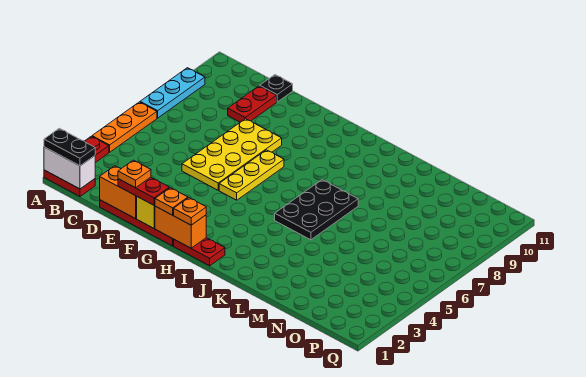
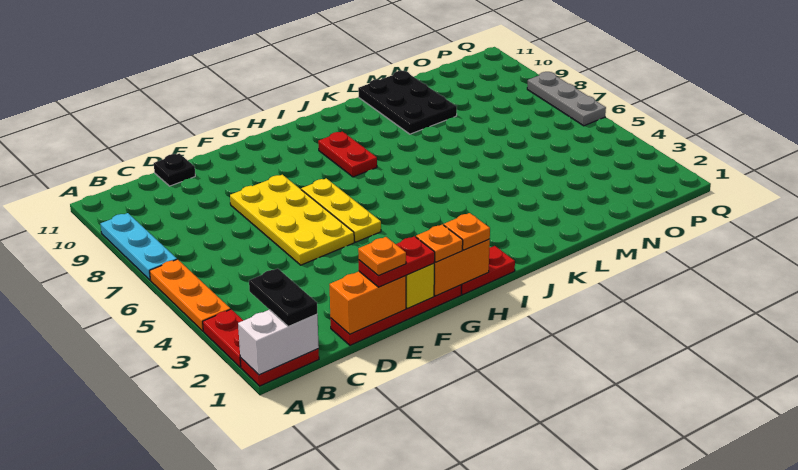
black plate A1:B1 level 3 -> black plate B1:B2 level 3
red plate D9:D10 level 1 -> red plate I8:I9 level 1
black plate J5:K7 level 1 -> black plate L9:M11 level 1
none -> grey plate Q6:Q8 level 1

